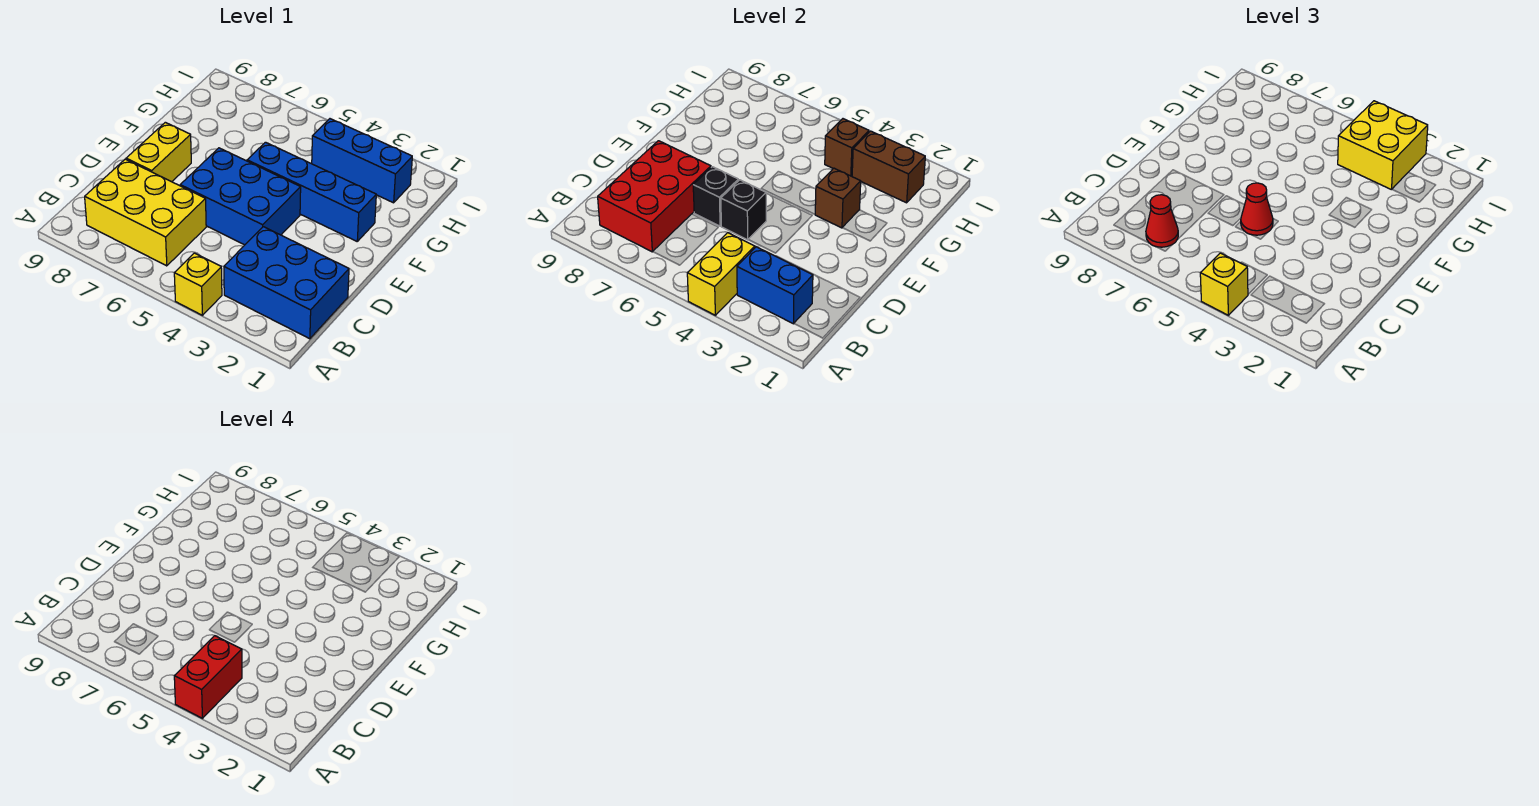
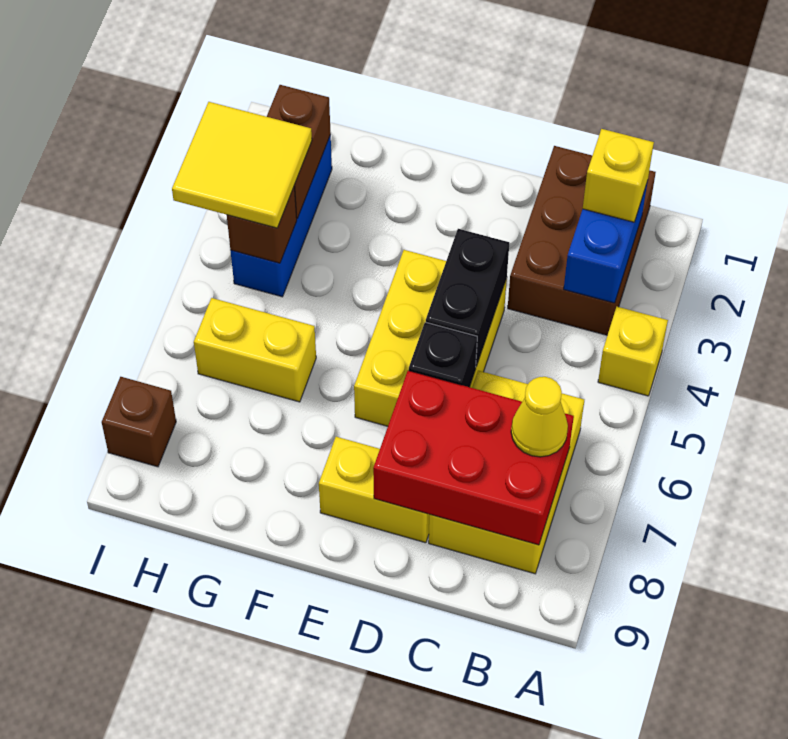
yellow brick A4:B4 level 2 -> yellow brick G6:H6 level 1
yellow brick A4 level 3 -> yellow brick B2 level 3
red brick A4:B4 level 4 -> none
blue brick B1:C3 level 1 -> brown brick B1:C3 level 1
red cone B7 level 3 -> yellow cone B7 level 3
blue brick D4:E6 level 1 -> yellow brick D4:E6 level 1
black brick D5 level 2 -> black brick D4:D5 level 2
red cone D5 level 3 -> none
blue brick F2:F5 level 1 -> none
brown brick F3 level 2 -> brown brick I8 level 1
yellow brick H3:I4 level 3 -> yellow tile H3:I4 level 3

